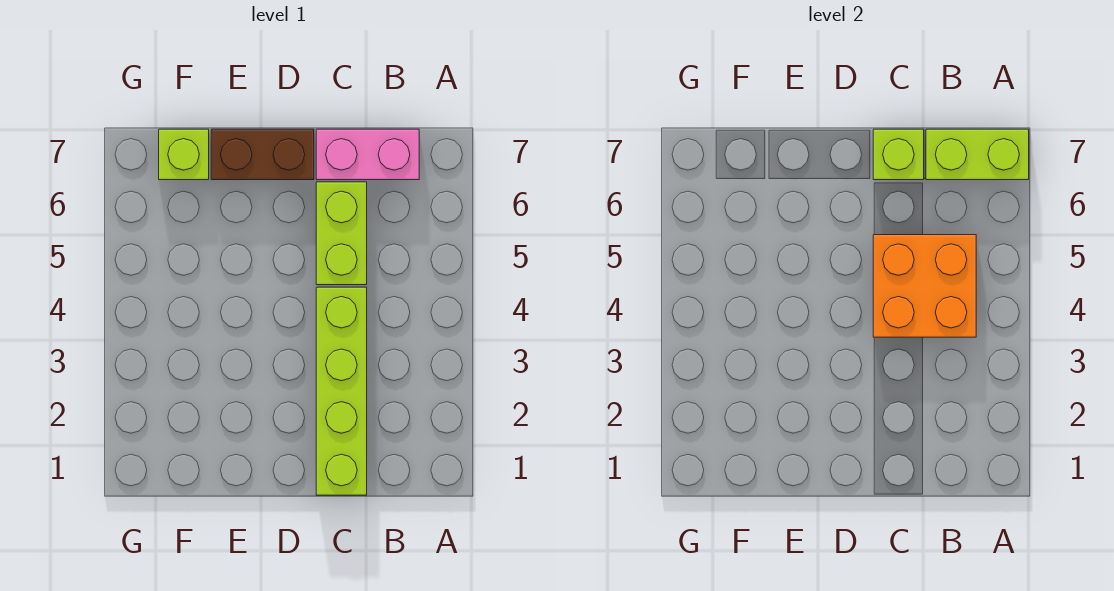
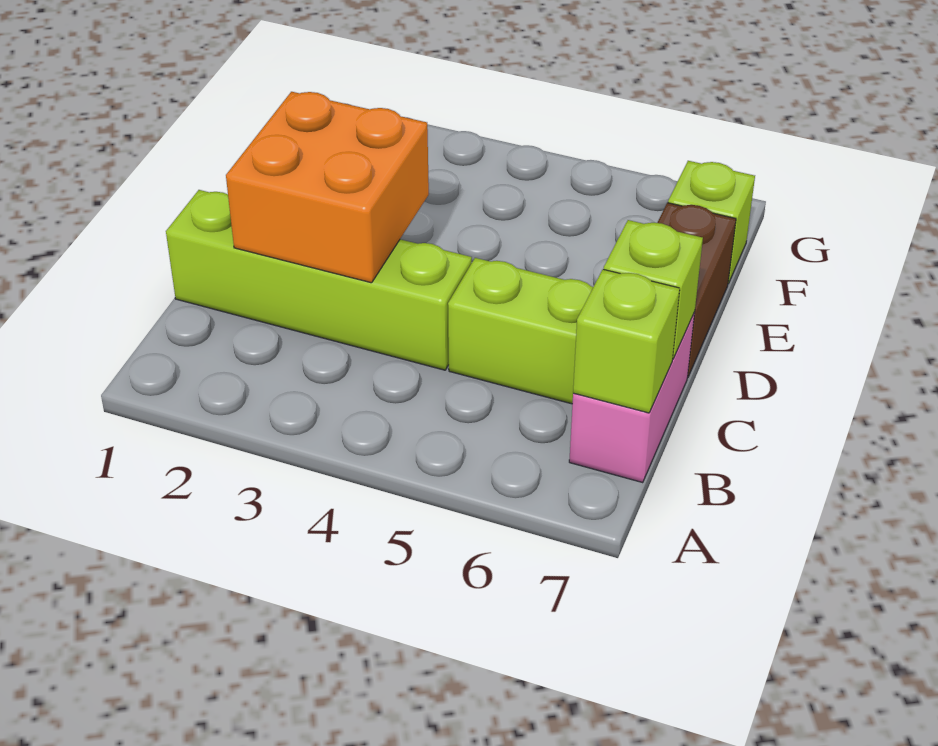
lime brick A7:B7 level 2 -> lime brick B7 level 2
orange brick B4:C5 level 2 -> orange brick C2:D3 level 2

